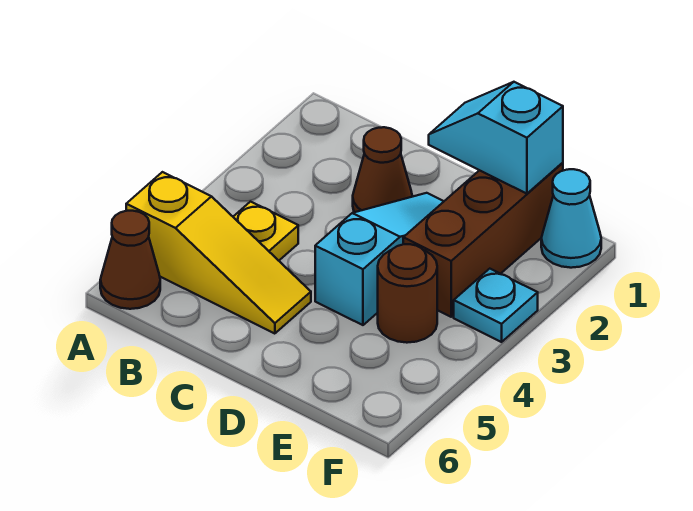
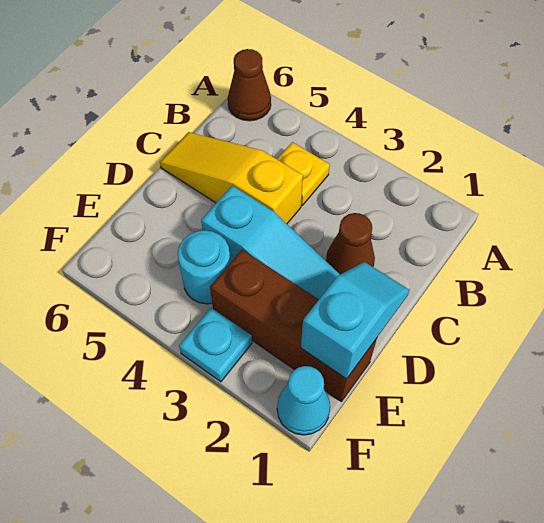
yellow slope A5:C5 level 1 top A -> yellow slope C4:C6 level 1 top 4
brown round brick E4 level 1 -> cyan round brick E4 level 1

